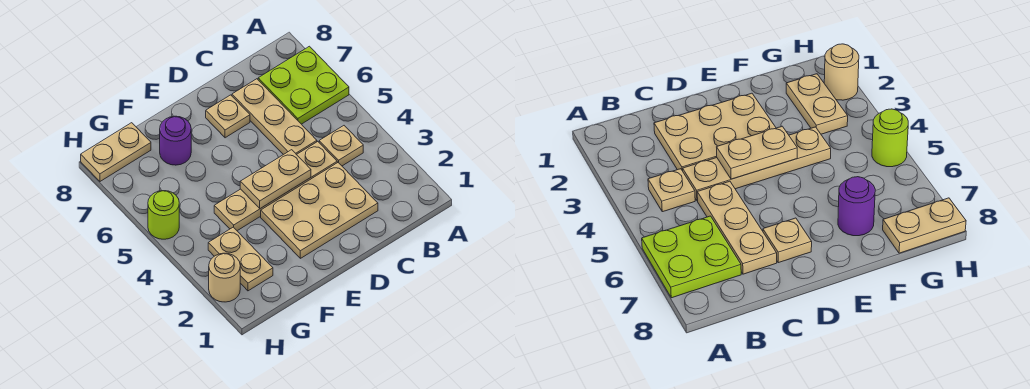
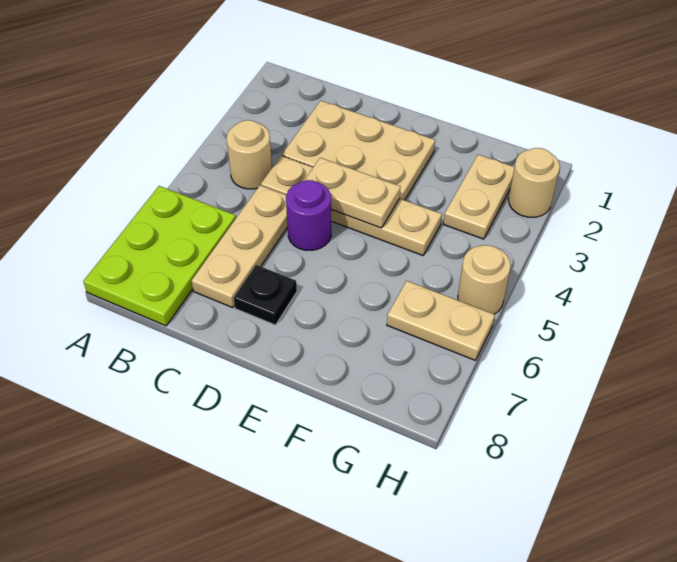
lime plate A6:B7 level 1 -> lime plate A6:B8 level 1
tan plate B4 level 1 -> tan round brick B4 level 1
tan plate D7 level 1 -> black plate D7 level 1
purple round brick F7 level 1 -> purple round brick D5 level 1
tan plate G8:H8 level 1 -> tan plate G6:H6 level 1
lime round brick H5 level 1 -> tan round brick H5 level 1

